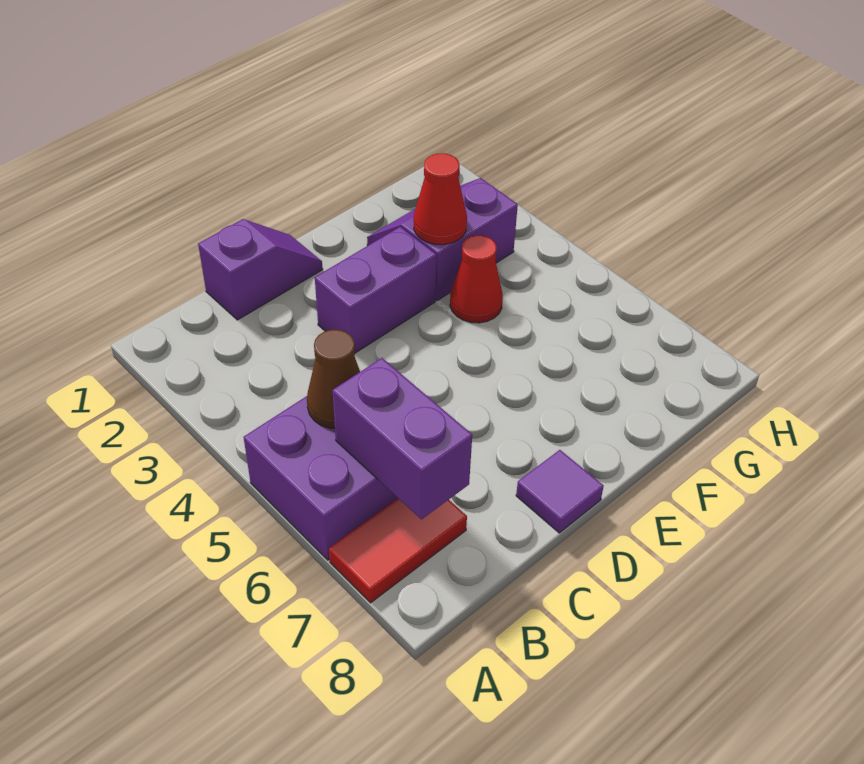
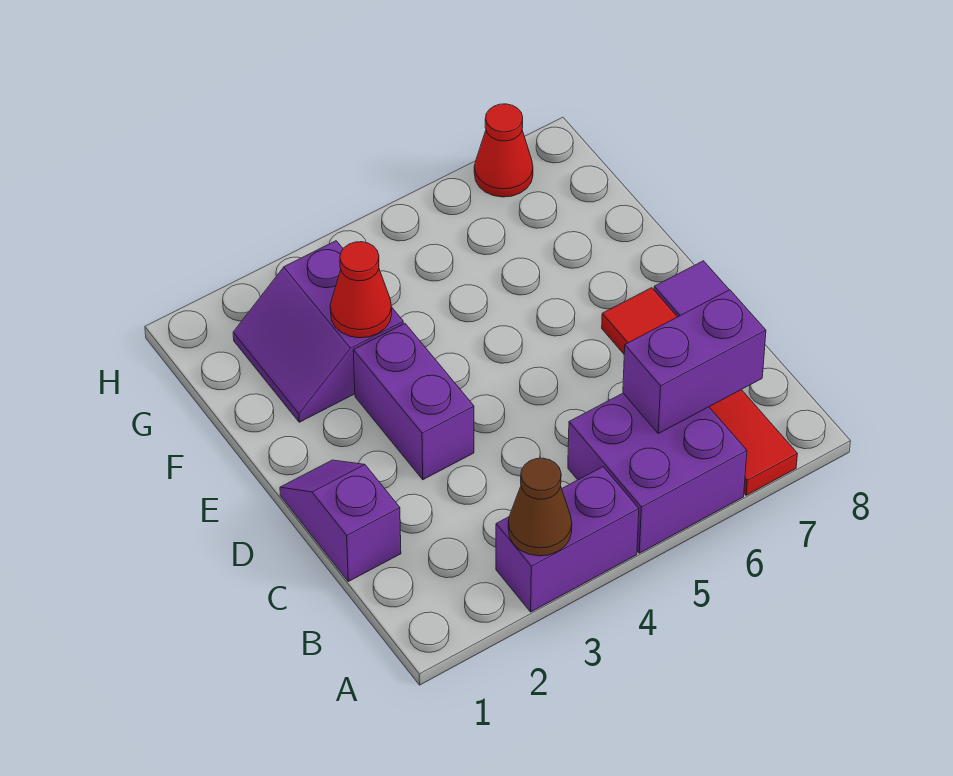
none -> purple brick A3:A4 level 1
red tile A7:B7 level 1 -> red tile A7:D7 level 1
brown cone B5 level 2 -> brown cone A3 level 2
red cone F4 level 1 -> red cone H7 level 1

